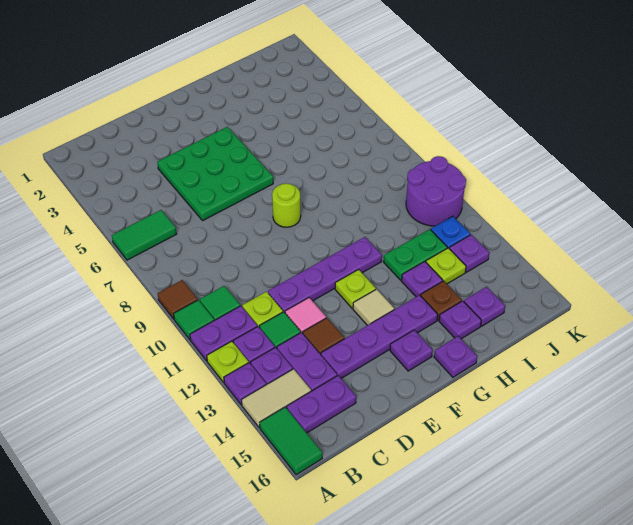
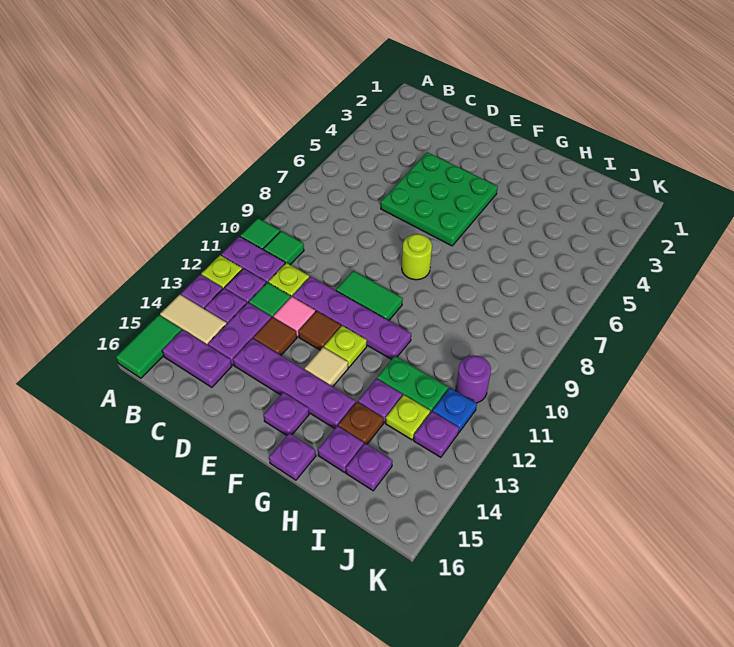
green tile A6:B6 level 1 -> green tile E10:F10 level 1
brown tile A9 level 1 -> brown tile E12 level 1
purple round brick J10:K11 level 1 -> purple round brick J11 level 1

